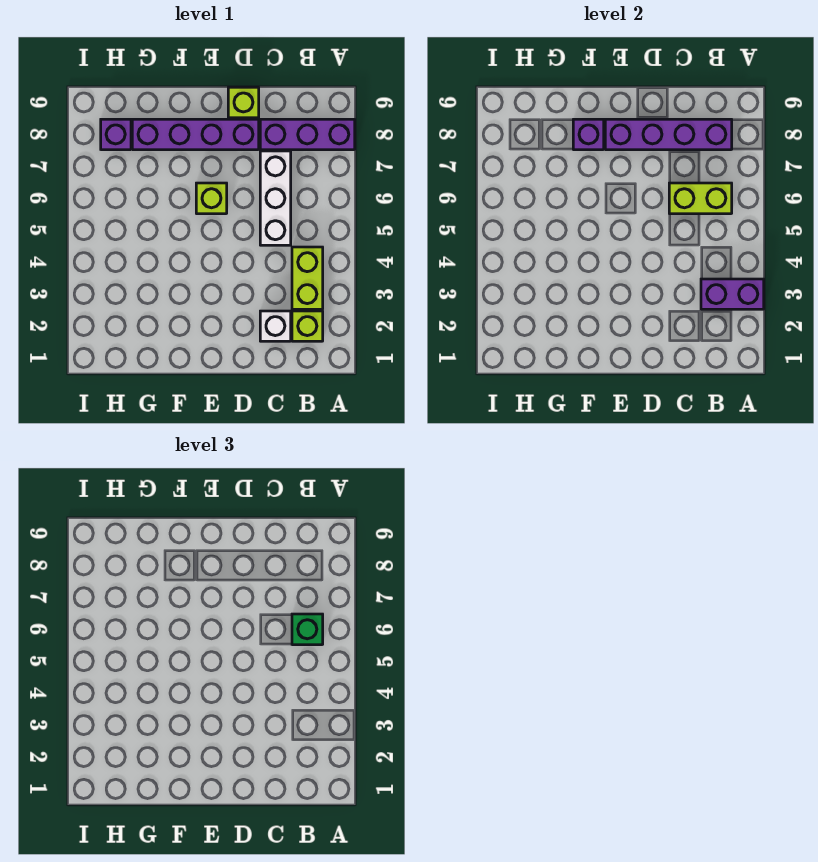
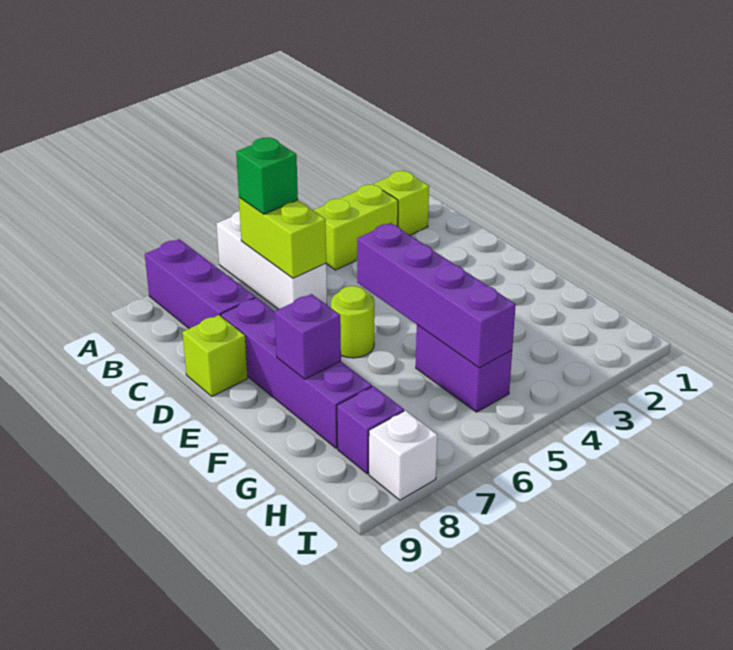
purple brick A3:B3 level 2 -> purple brick G5:H5 level 1
purple brick B8:E8 level 2 -> purple brick E5:H5 level 2
white brick C2 level 1 -> white brick I8 level 1
white brick C5:C7 level 1 -> white brick A6:C6 level 1
lime brick E6 level 1 -> lime round brick E6 level 1

